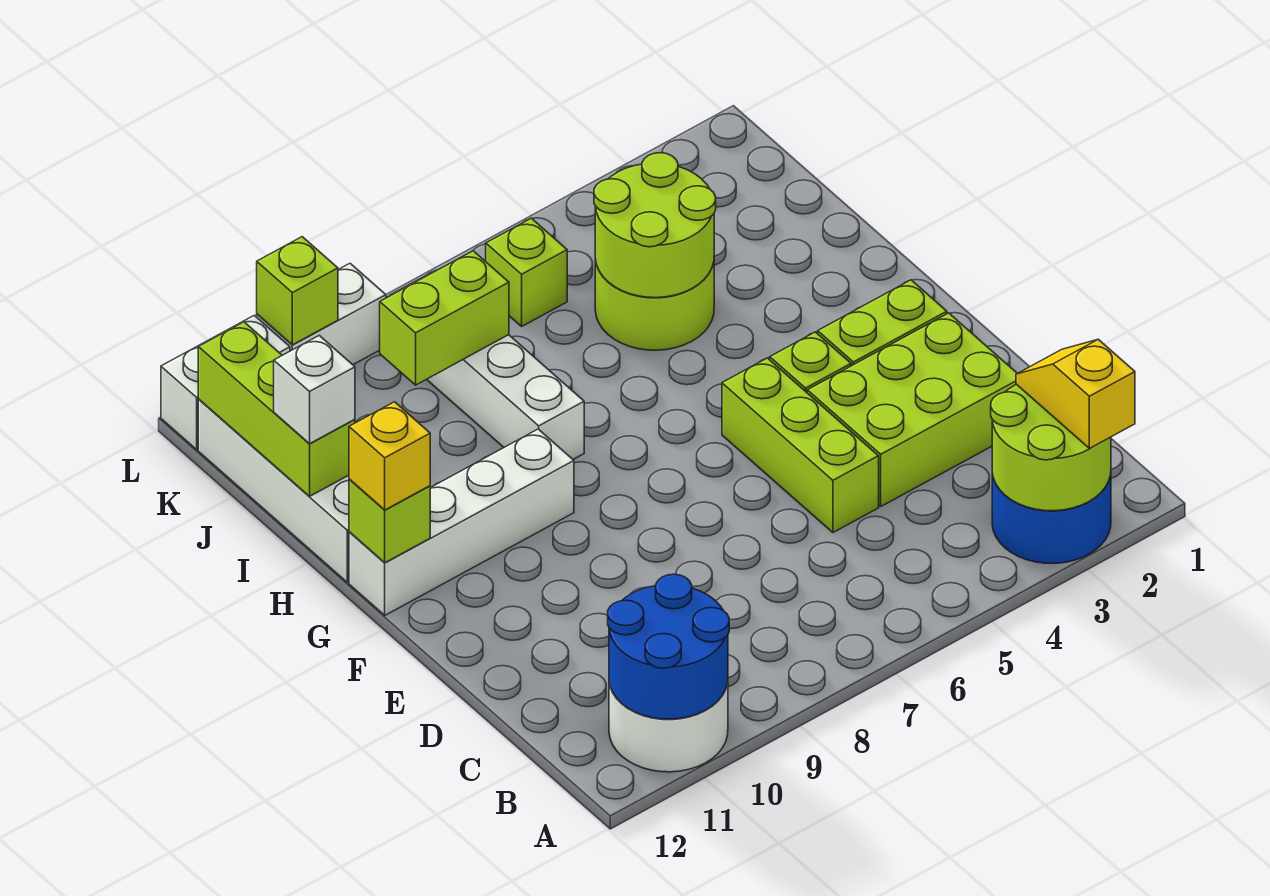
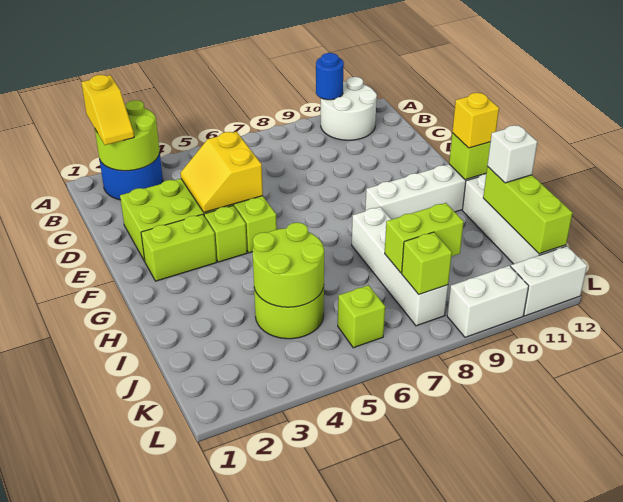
blue round brick A10:B11 level 2 -> blue round brick A10 level 2
none -> yellow slope D4:E5 level 2 top 5
lime brick L10 level 2 -> lime brick K8 level 2

